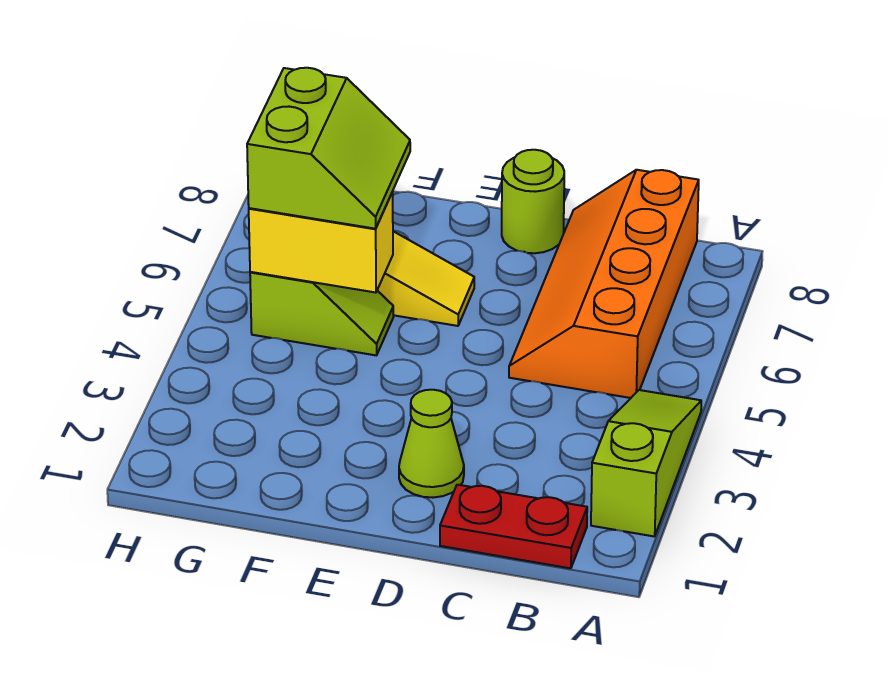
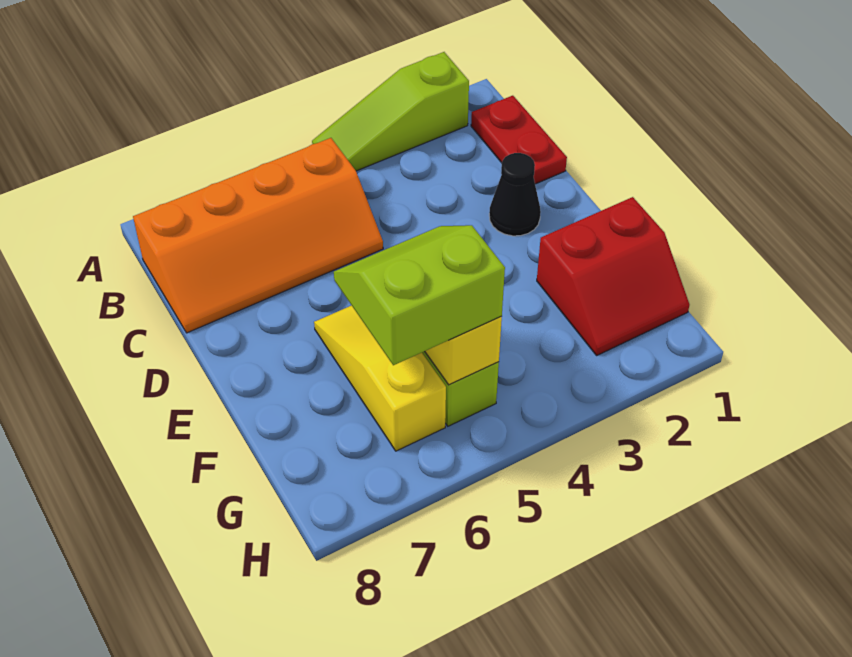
lime cone D2 level 1 -> black cone D2 level 1
lime round brick D8 level 1 -> none
none -> red slope F1:G2 level 1 top F

